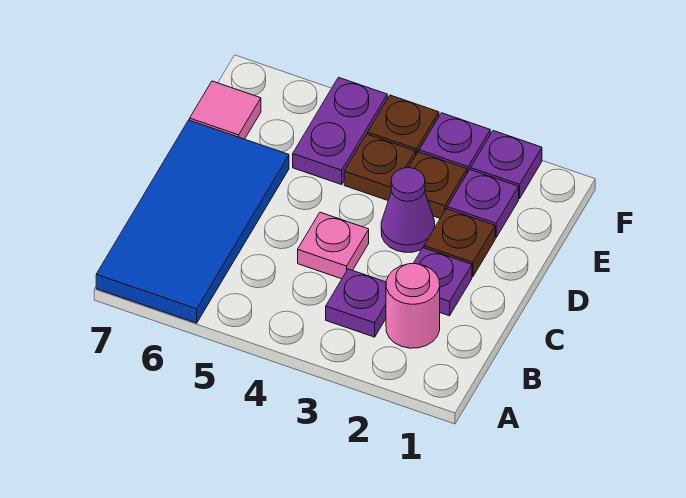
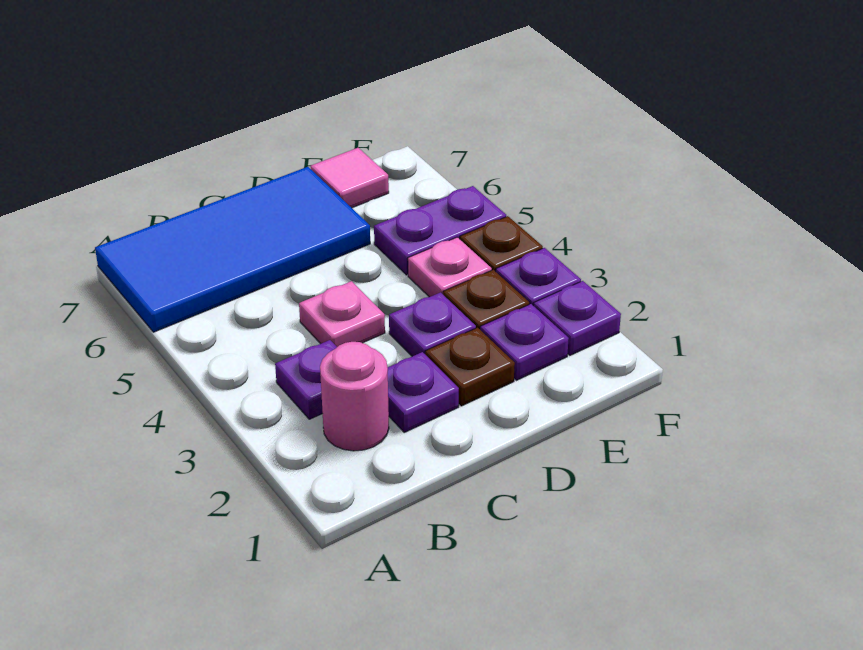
purple cone D3 level 1 -> purple plate D3 level 1
brown plate E4 level 1 -> pink plate E4 level 1

